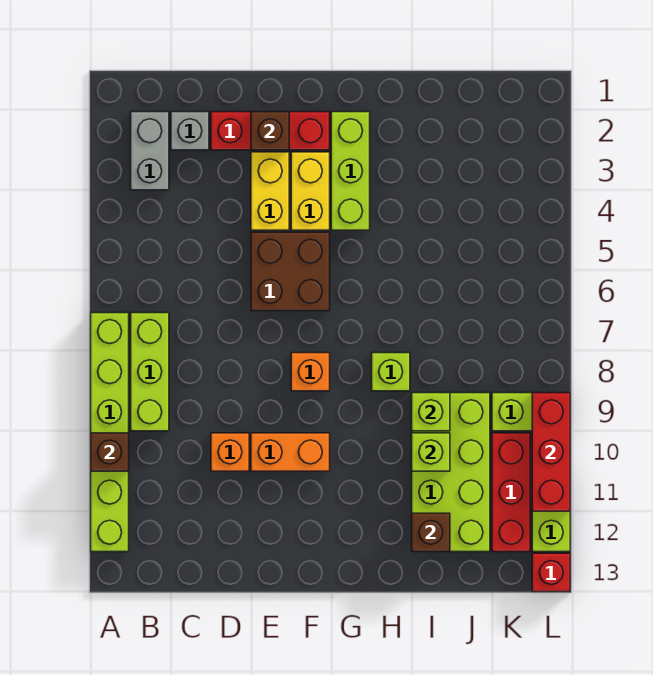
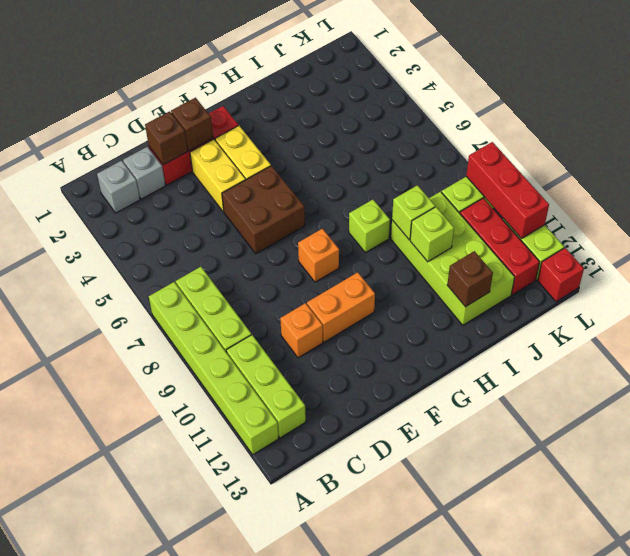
brown brick A10 level 2 -> brown brick D2 level 2
grey brick B2:B3 level 1 -> grey brick B2 level 1
lime brick G2:G4 level 1 -> lime brick B10:B12 level 1

